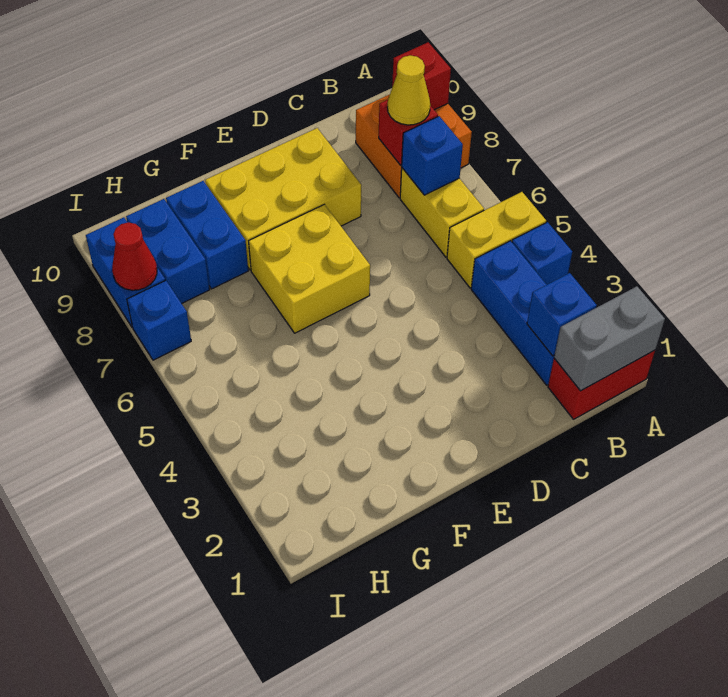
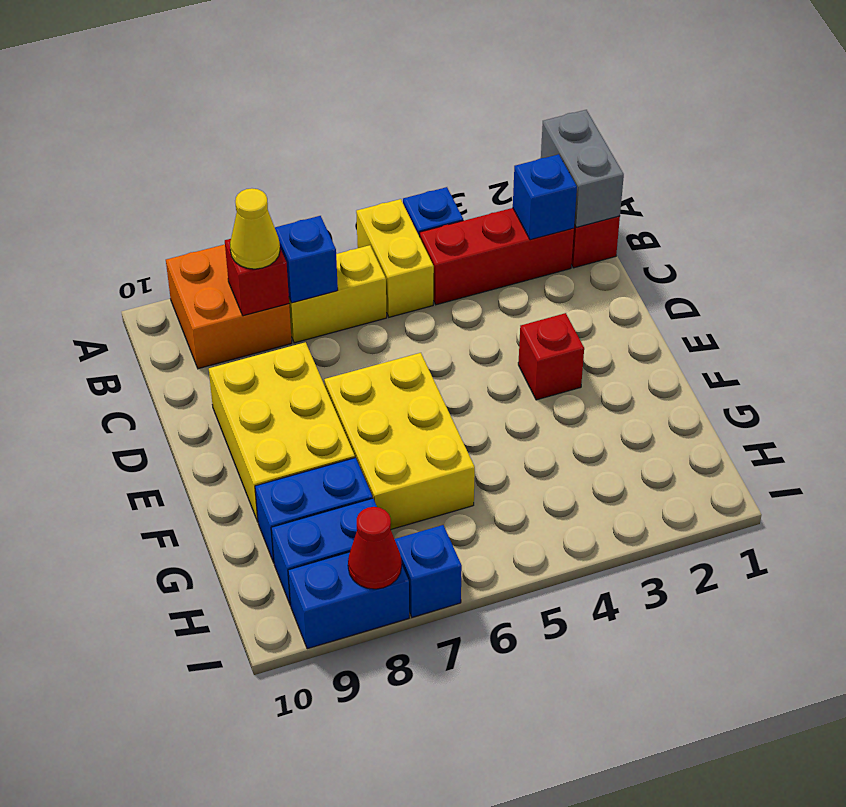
red brick A9 level 2 -> red brick E3 level 1
blue brick B2:B4 level 1 -> red brick B2:B4 level 1
yellow brick E6:F7 level 1 -> yellow brick E6:G7 level 1

